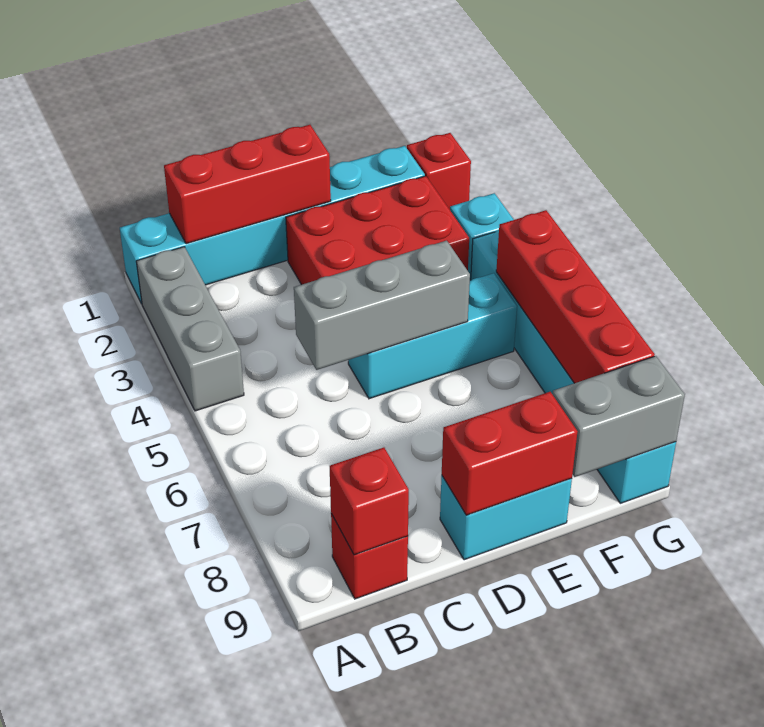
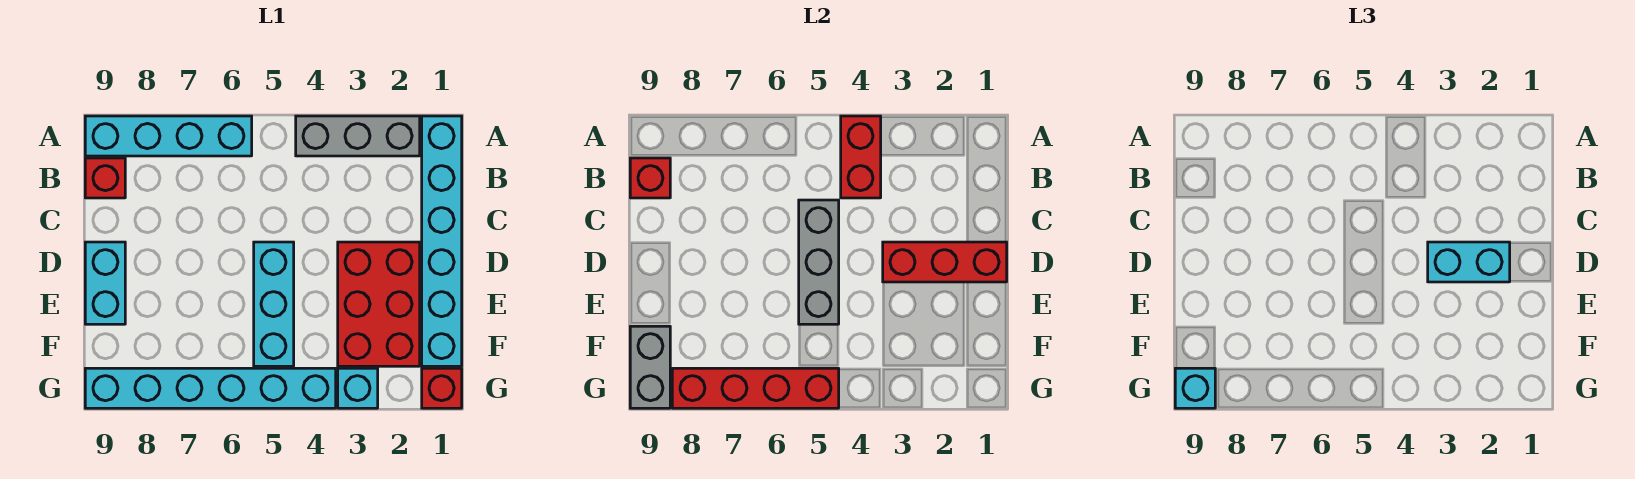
none -> cyan brick A6:A9 level 1
red brick B1:D1 level 2 -> red brick D1:D3 level 2
none -> cyan brick D2:D3 level 3
red brick D9:E9 level 2 -> red brick A4:B4 level 2
none -> cyan brick G9 level 3

